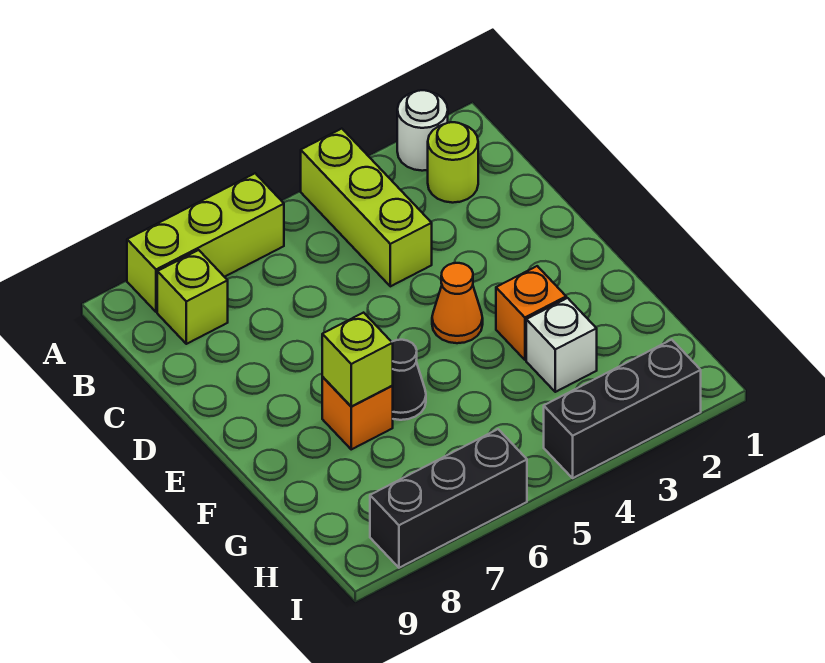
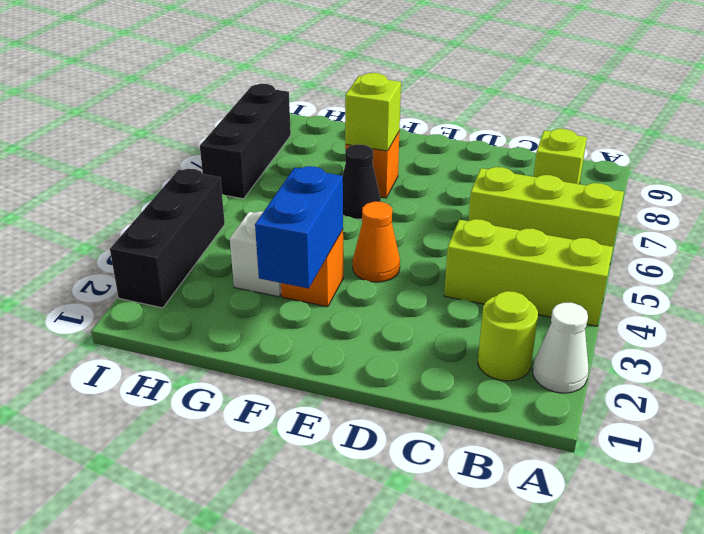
white round brick A2 level 1 -> white cone A2 level 1
lime brick A6:A8 level 1 -> lime brick A6:C6 level 1
none -> blue brick F2:F3 level 2

